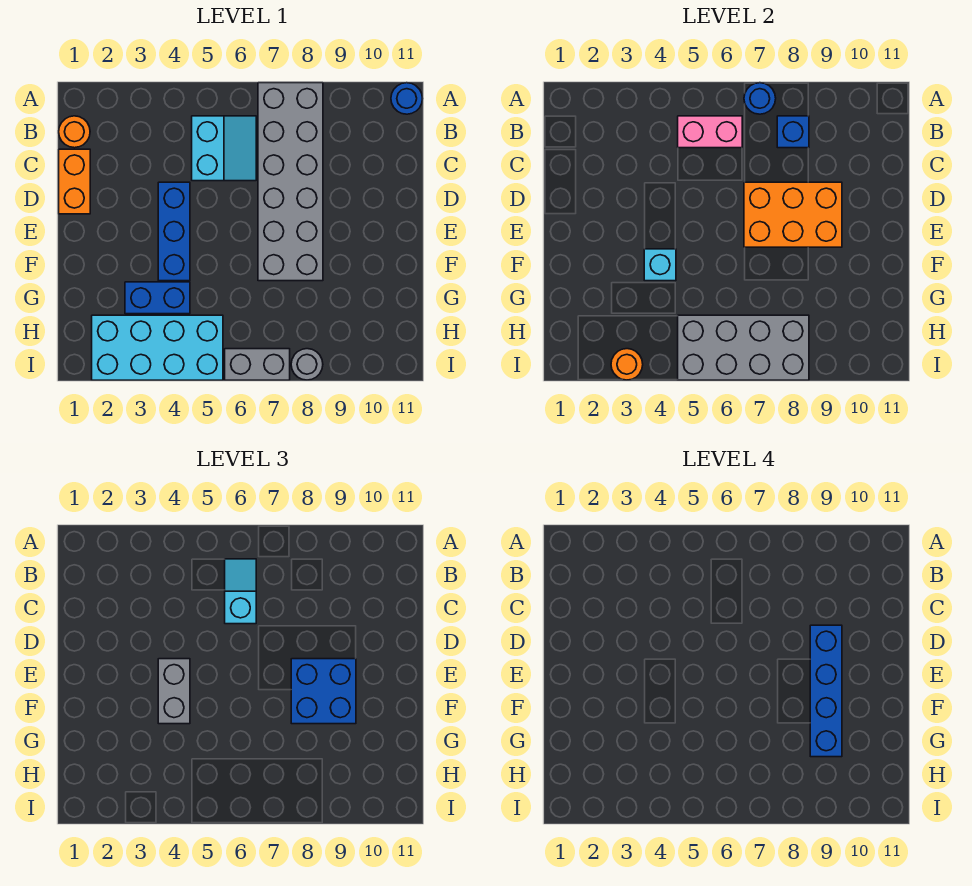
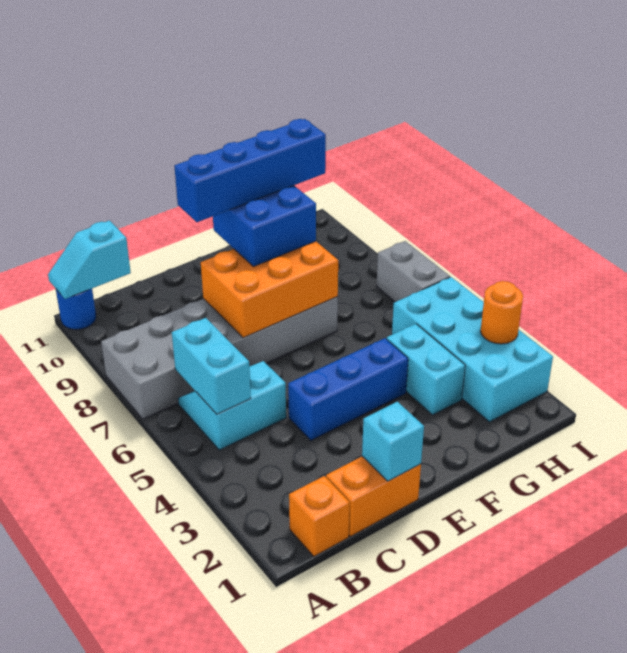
blue round brick A7 level 2 -> none
orange round brick B1 level 1 -> orange brick B1 level 1
pink brick B5:B6 level 2 -> cyan brick B5:B6 level 2
cyan slope B6:C6 level 3 top C -> cyan slope A11:B11 level 2 top B
blue brick B8 level 2 -> none
orange brick D7:E9 level 2 -> orange brick D7:F8 level 2
grey brick E4:F4 level 3 -> none
cyan brick F4 level 2 -> cyan brick D1 level 2
blue brick G3:G4 level 1 -> cyan brick G3:G4 level 1
grey brick H5:I8 level 2 -> none
grey round brick I8 level 1 -> none

